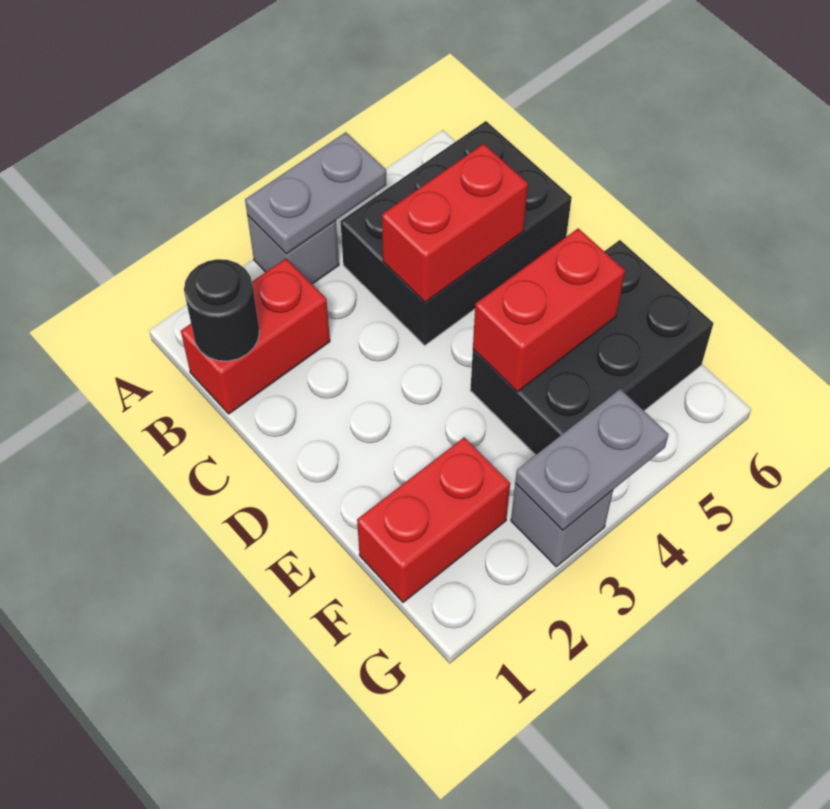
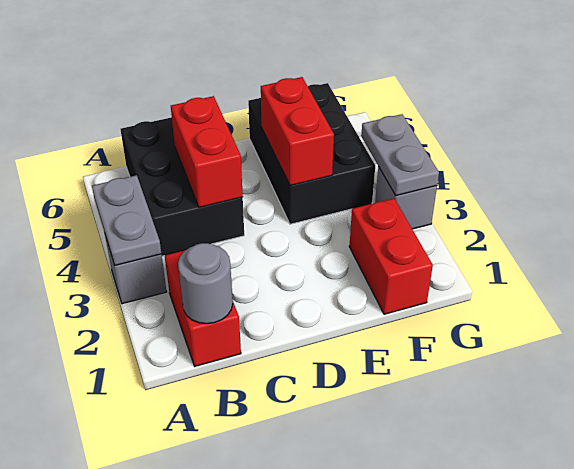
black round brick B1 level 2 -> grey round brick B1 level 2

